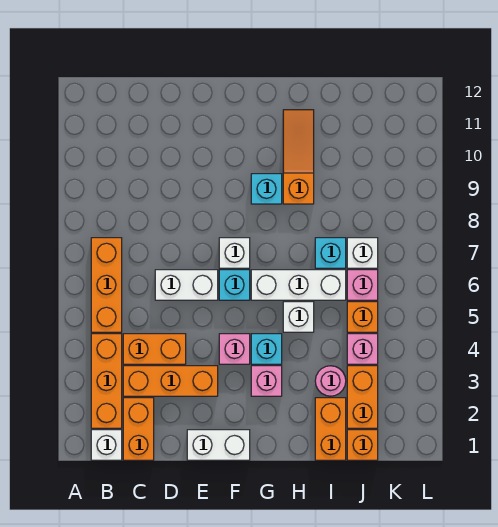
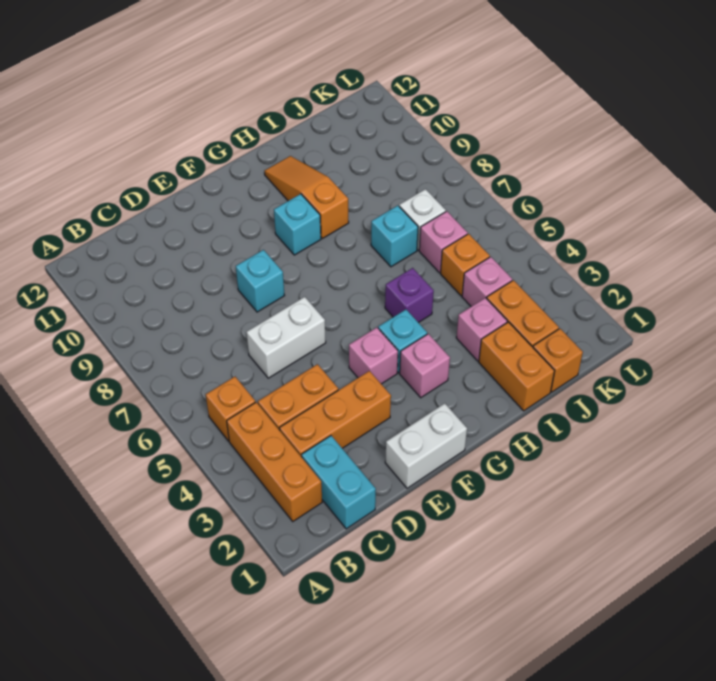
white brick B1 level 1 -> none
orange brick B5:B7 level 1 -> orange brick B5 level 1
orange brick C1:C2 level 1 -> cyan brick C1:C2 level 1
cyan brick F6 level 1 -> cyan brick E8 level 1
white brick F7 level 1 -> none
white brick G6:I6 level 1 -> none
white brick H5 level 1 -> purple brick H5 level 1
pink round brick I3 level 1 -> pink brick I3 level 1

